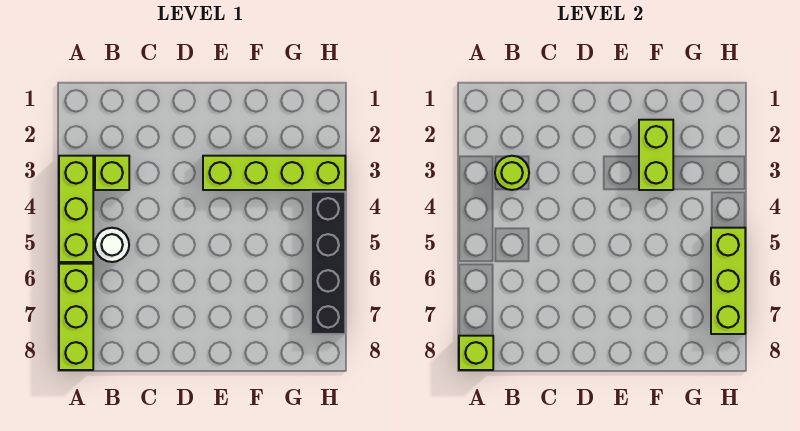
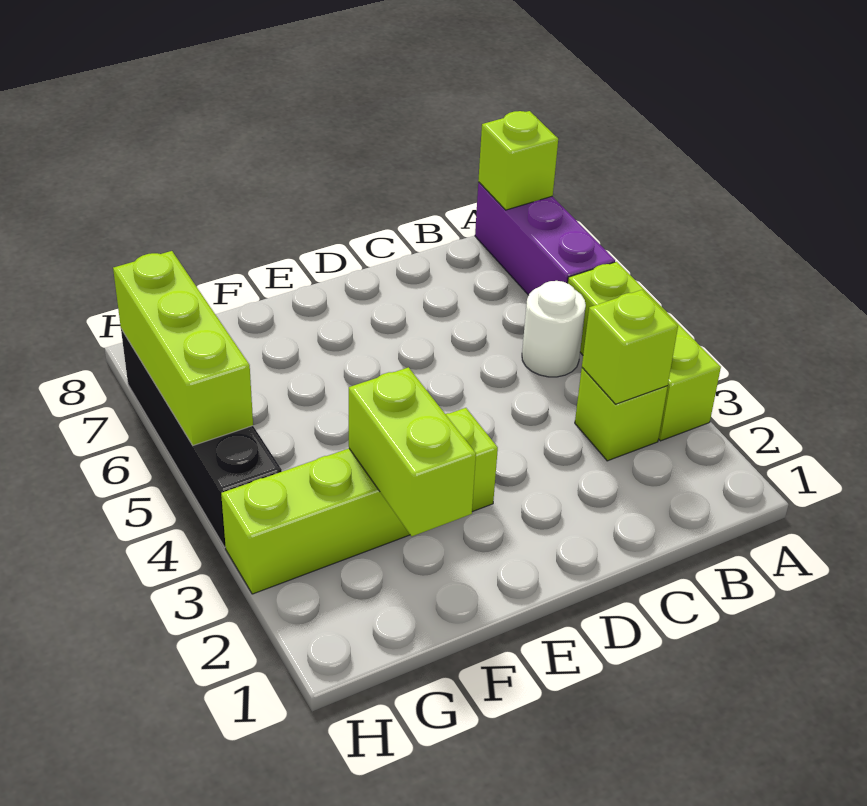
lime brick A6:A8 level 1 -> purple brick A6:A8 level 1
lime round brick B3 level 2 -> lime brick B3 level 2

